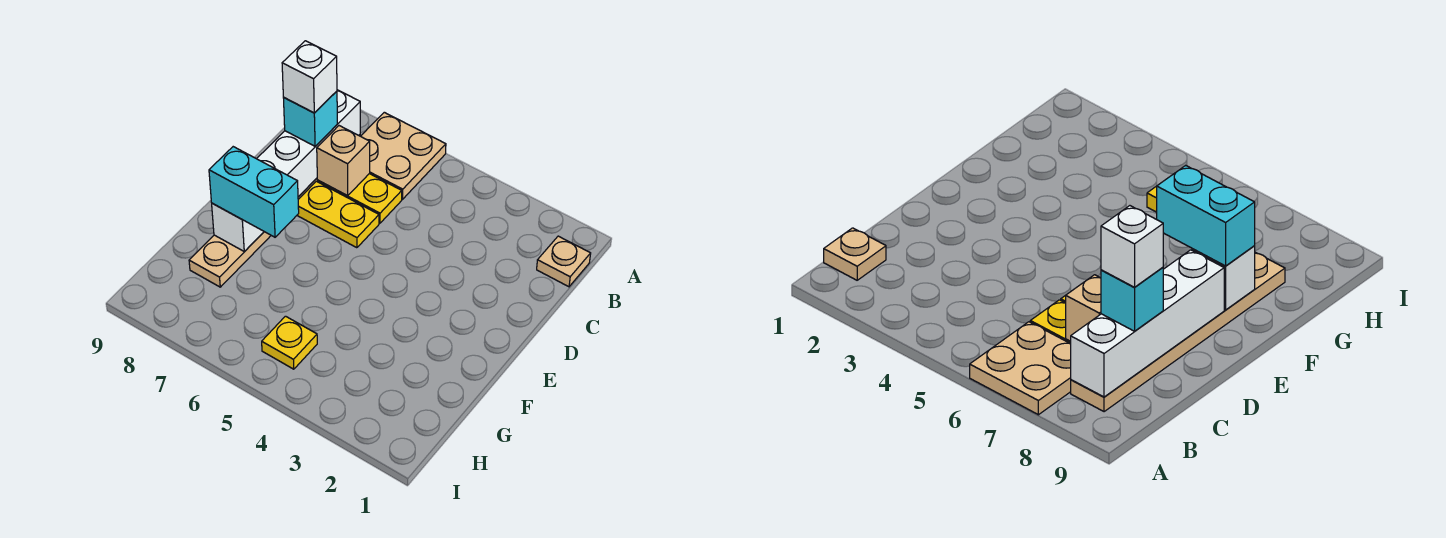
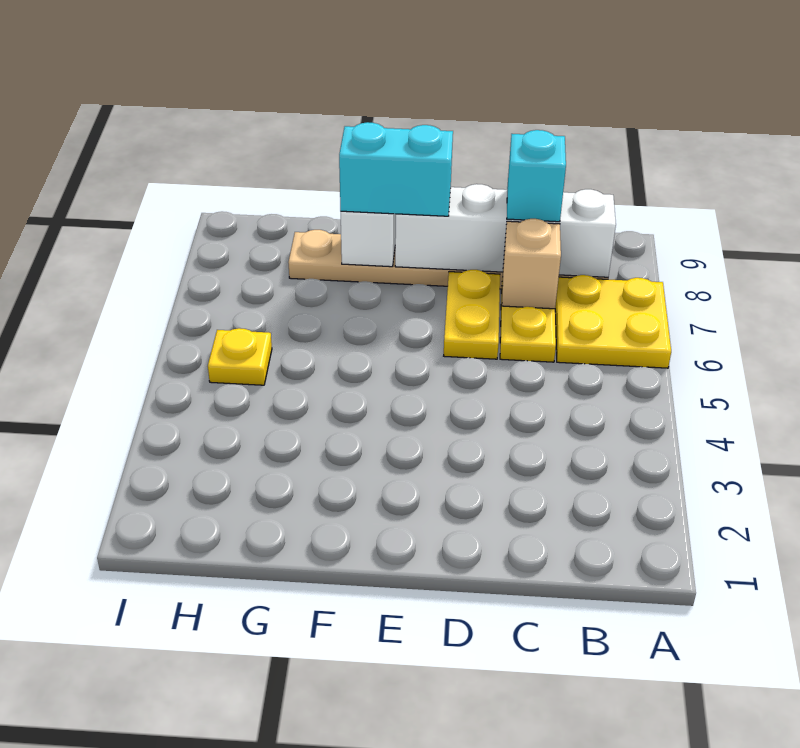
tan plate A6:B7 level 1 -> yellow plate A6:B7 level 1
tan plate B1 level 1 -> none
white brick C8 level 4 -> none
cyan brick F7:F8 level 3 -> cyan brick E8:F8 level 3

